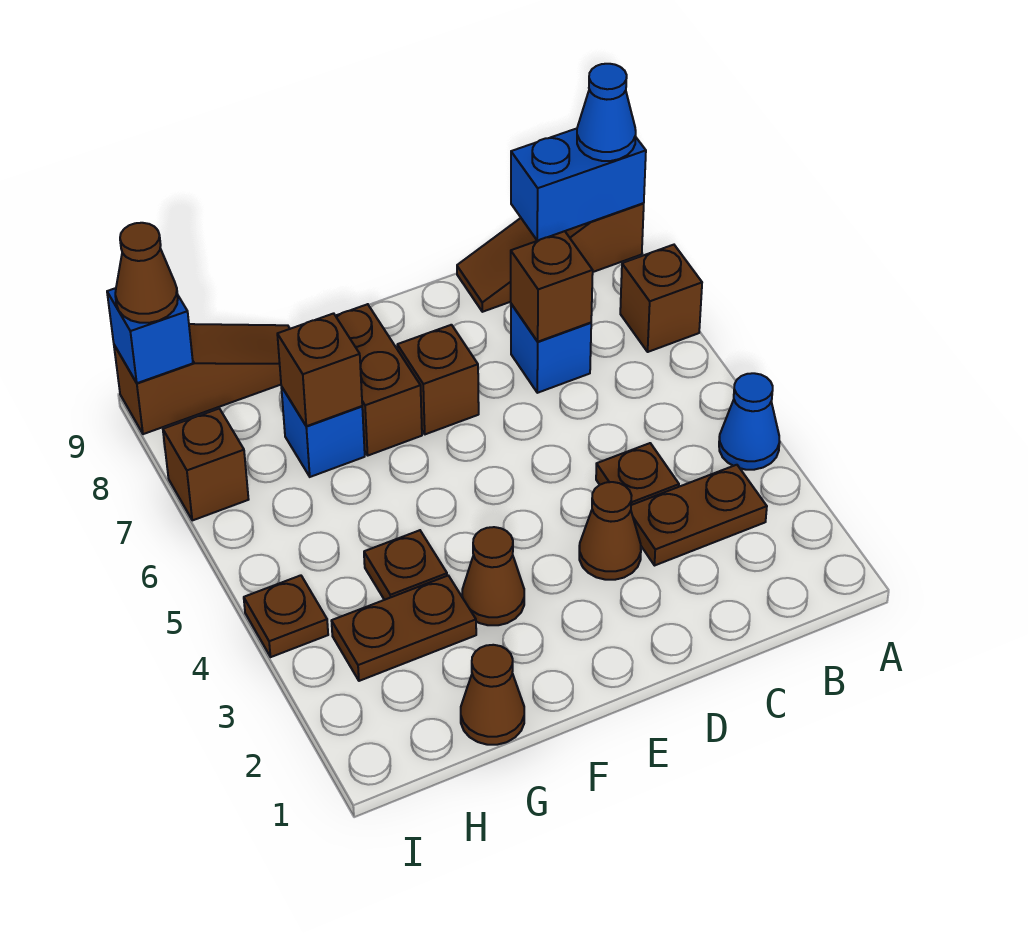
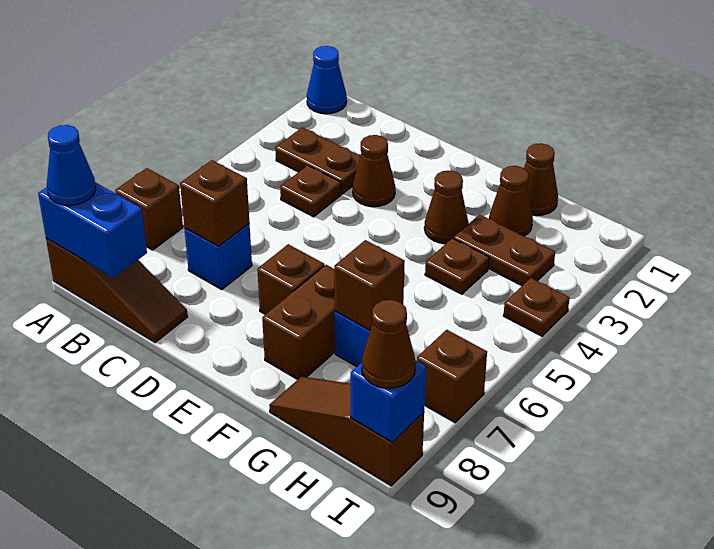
blue cone A4 level 1 -> blue cone A1 level 1
none -> brown cone G2 level 1

